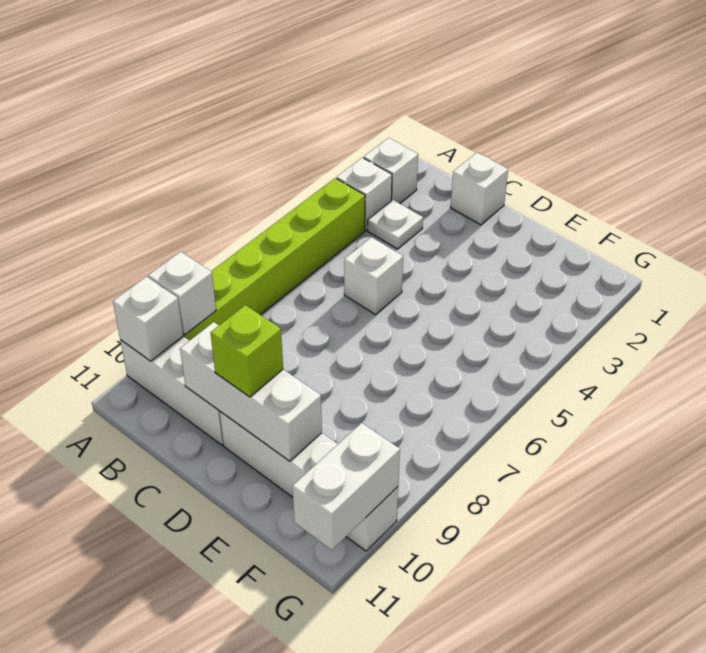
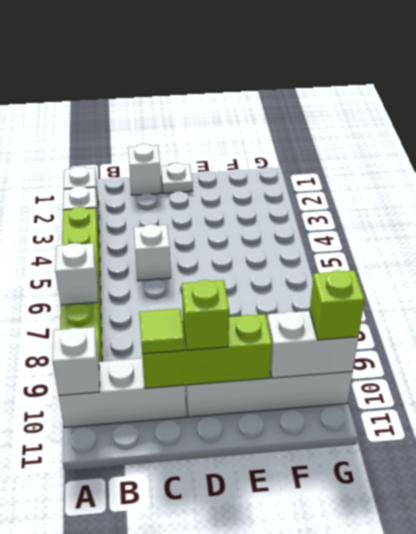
white brick A9 level 2 -> white brick A7 level 2
white plate B3 level 1 -> white plate D1 level 1
white brick C10:E10 level 2 -> lime brick C10:E10 level 2
none -> lime tile C10 level 3
white brick G10:G11 level 2 -> white brick F10:G10 level 2
none -> lime brick G10 level 3

